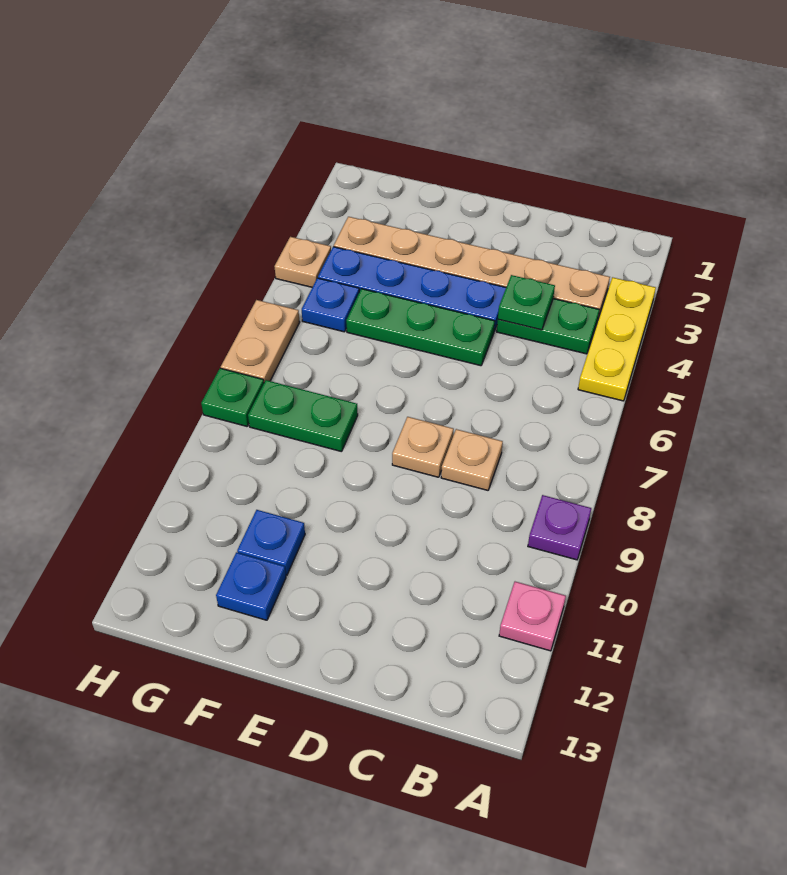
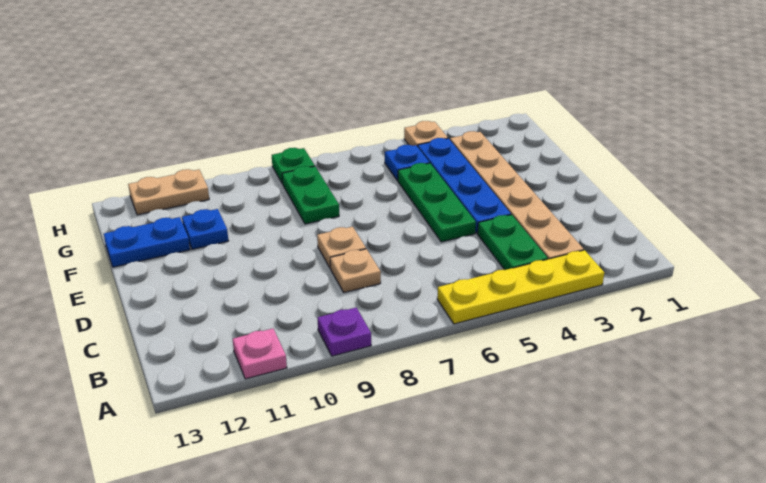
yellow plate A3:A5 level 1 -> yellow plate A3:A6 level 1
green plate C4 level 2 -> none
blue plate F12 level 1 -> blue plate F12:F13 level 1
tan plate H6:H7 level 1 -> tan plate H11:H12 level 1

